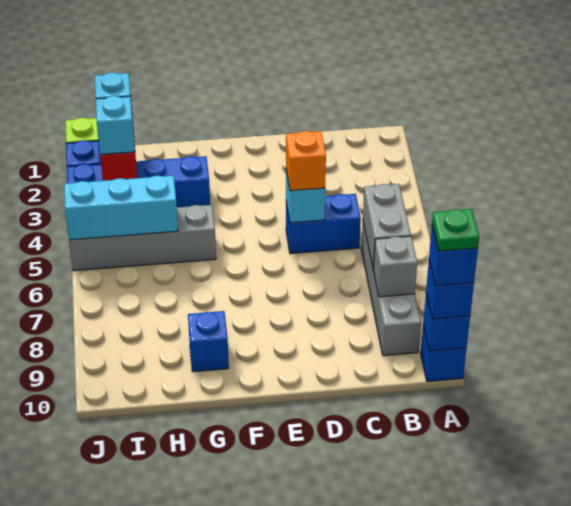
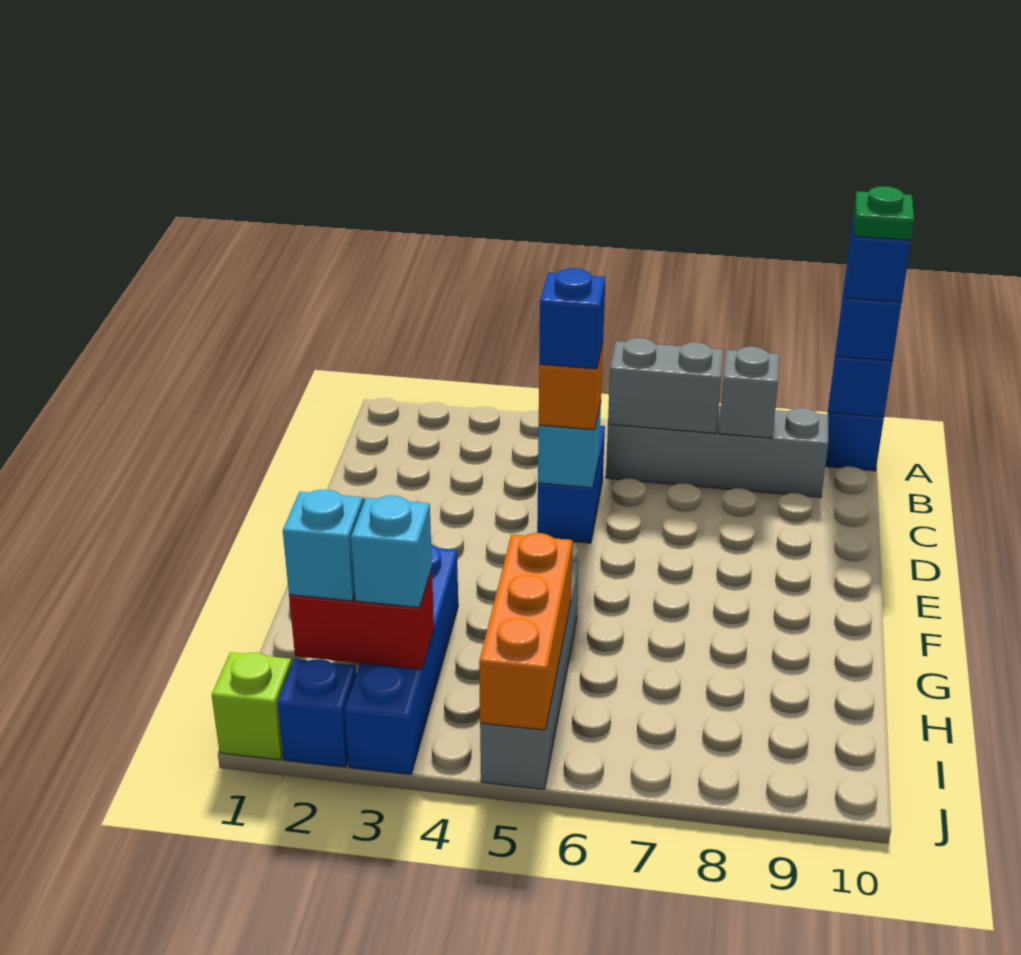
blue brick G9 level 1 -> blue brick D5 level 4
cyan brick H5:J5 level 2 -> orange brick H5:J5 level 2

